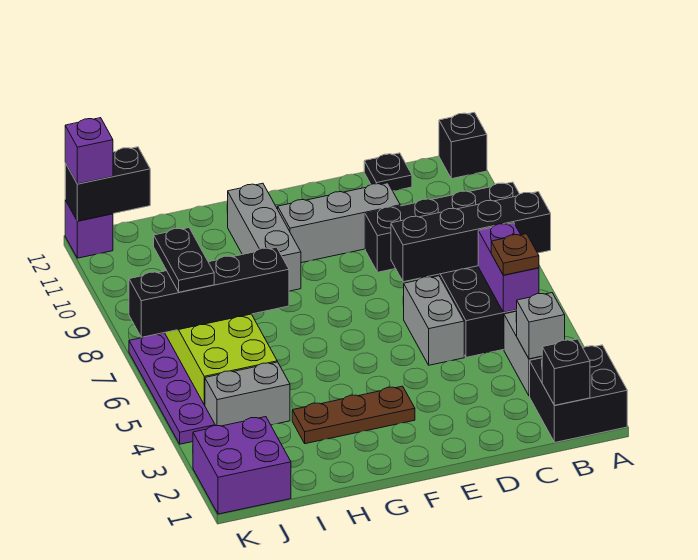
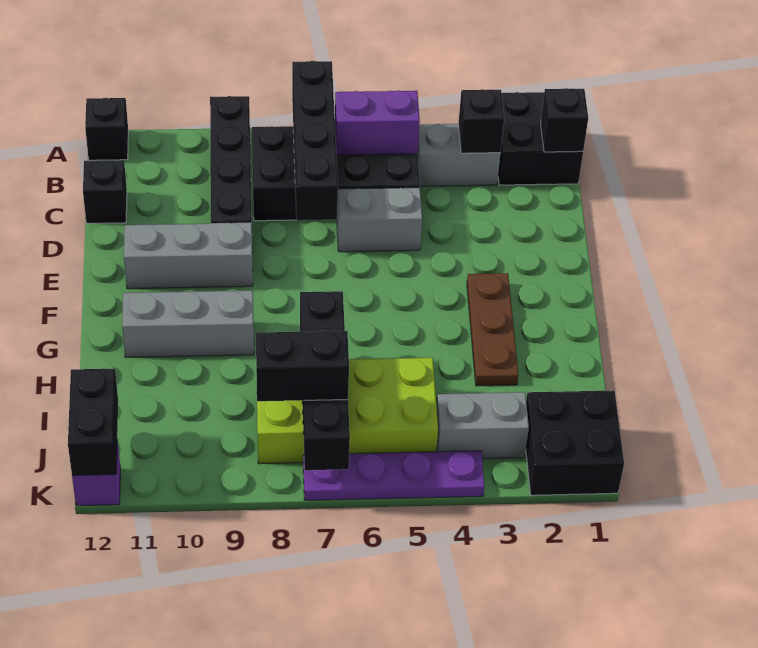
grey brick B3 level 2 -> black brick B3 level 2
brown plate B5 level 3 -> none
black plate C12 level 1 -> black brick C12 level 1
grey brick D10:F10 level 1 -> grey brick E9:E11 level 1
grey brick I4:J4 level 1 -> grey brick J3:J4 level 1
purple brick J1:K2 level 1 -> black brick J1:K2 level 1
black plate J7:J8 level 3 -> black brick J7:J8 level 3
purple brick K12 level 3 -> none

